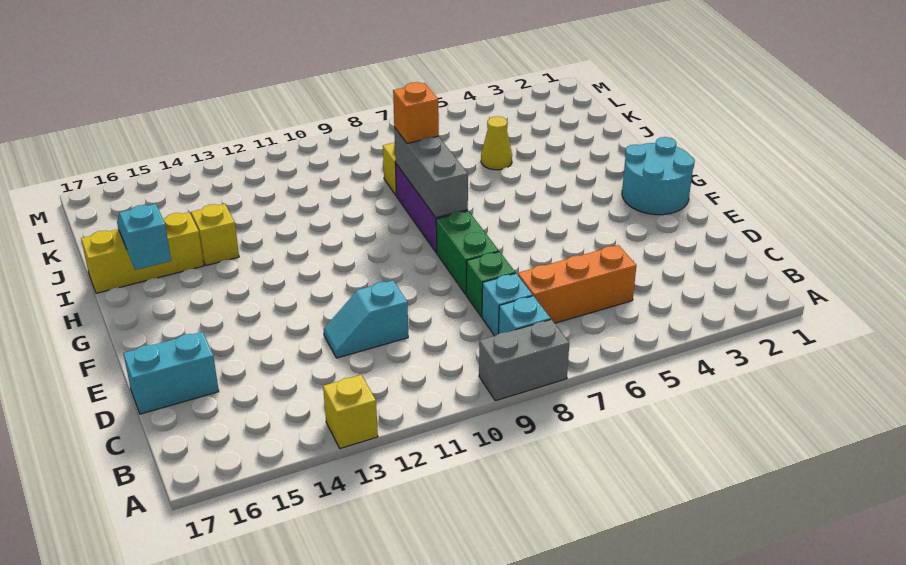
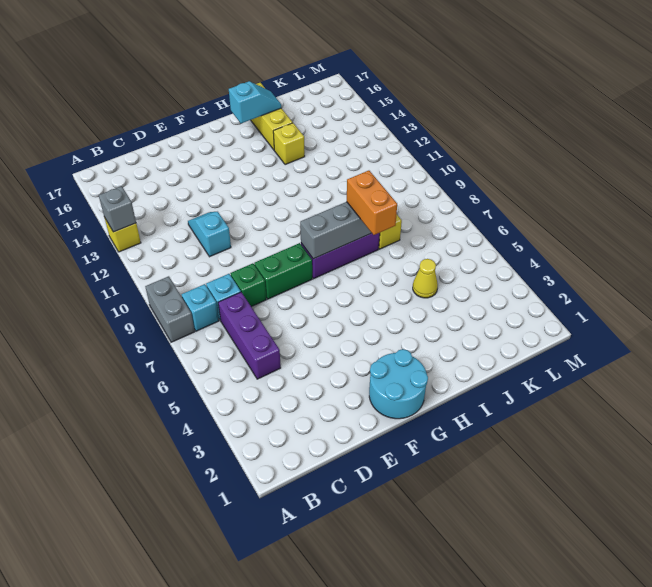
none -> grey brick A13 level 2
orange brick C5:C7 level 1 -> purple brick C5:C7 level 1
cyan brick D16:D17 level 1 -> none
orange brick I8 level 3 -> orange brick I7:I8 level 3

